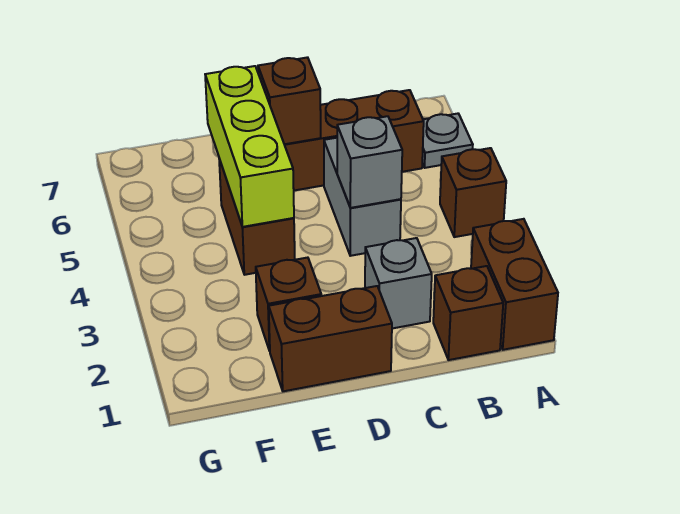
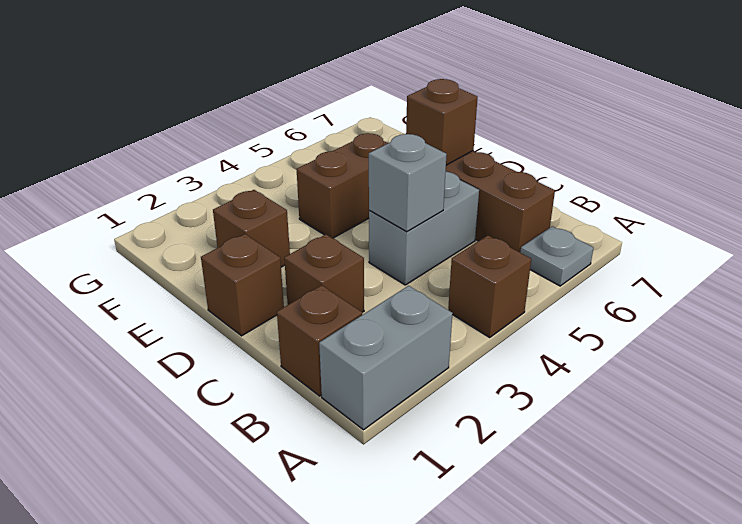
brown brick A1:A2 level 1 -> grey brick A1:A2 level 1
grey brick C2 level 1 -> brown brick C2 level 1
brown brick D1:E1 level 1 -> brown brick D1 level 1
lime brick E4:E6 level 2 -> none

